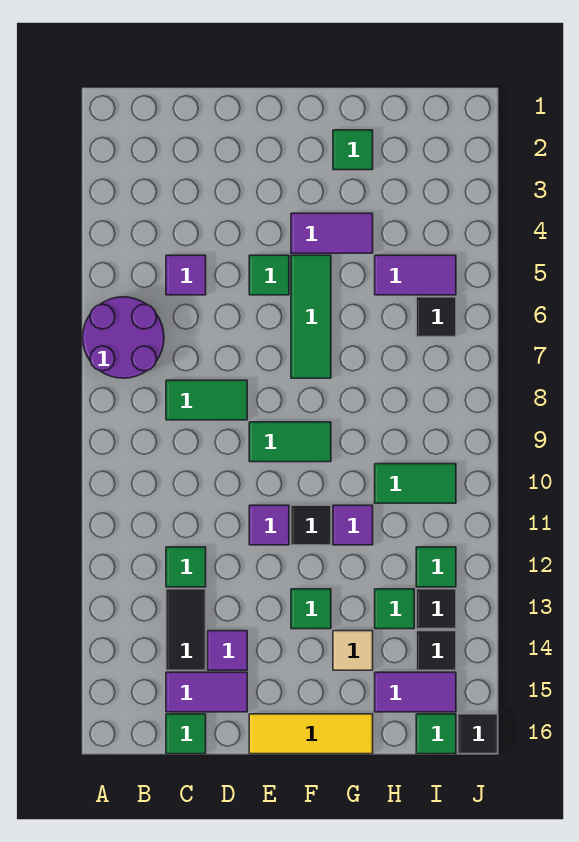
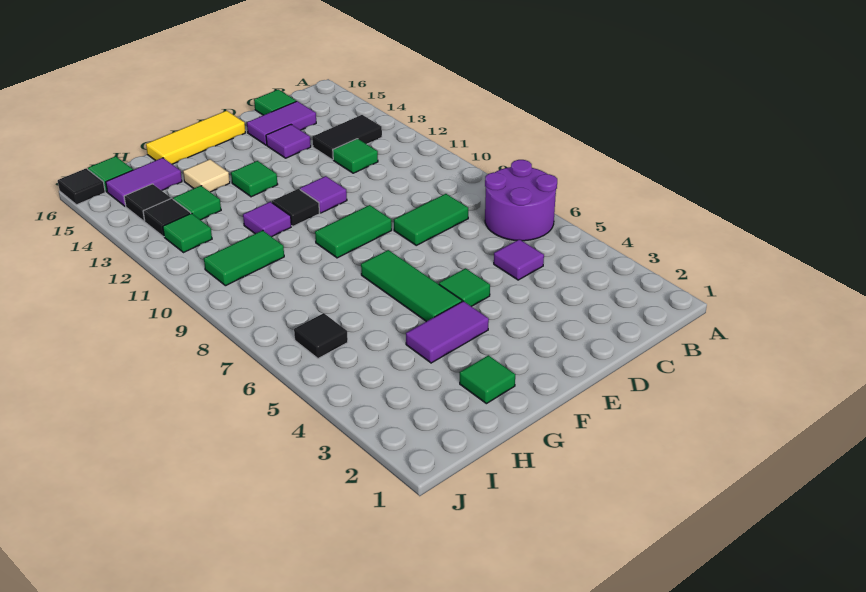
black tile C13:C14 level 1 -> black tile B13:C13 level 1
purple tile H5:I5 level 1 -> none

